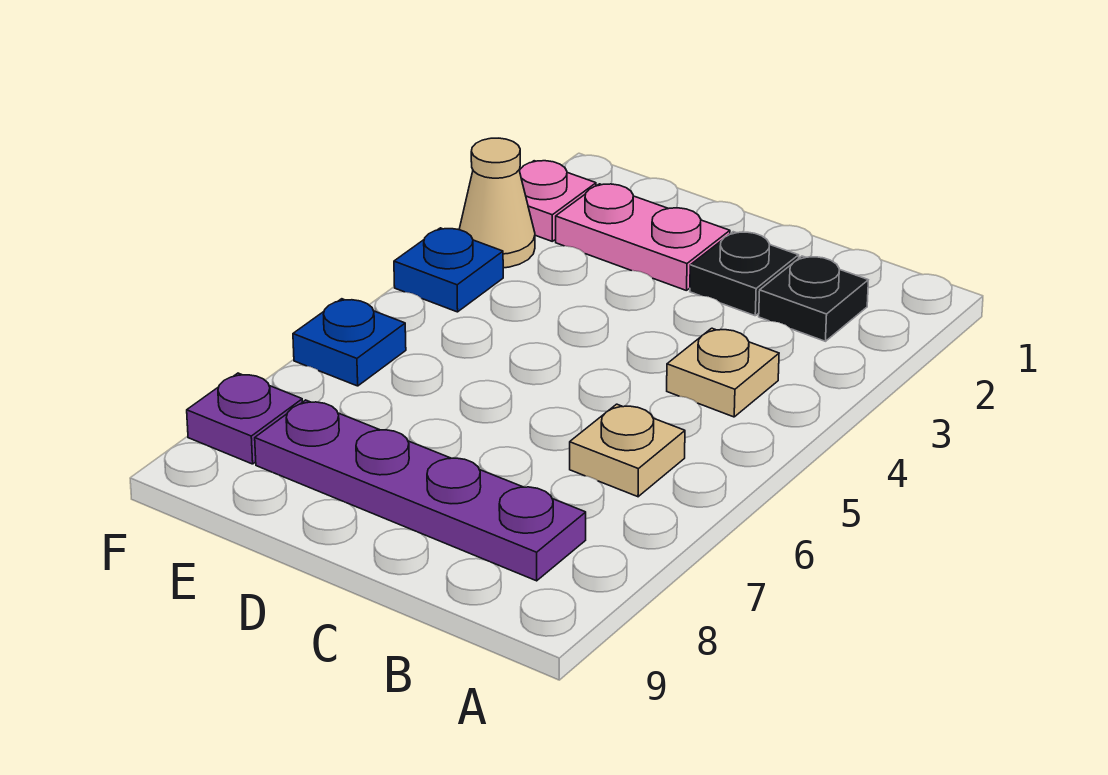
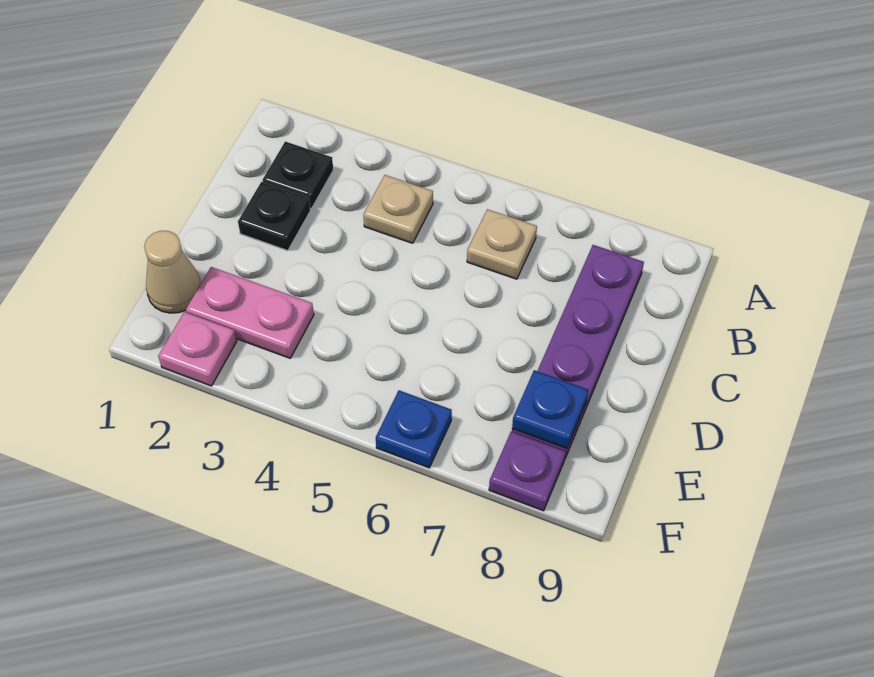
pink plate D2:E2 level 1 -> pink plate E2:E3 level 1
tan cone F3 level 1 -> tan cone E1 level 1
blue plate F4 level 1 -> blue plate E8 level 2

